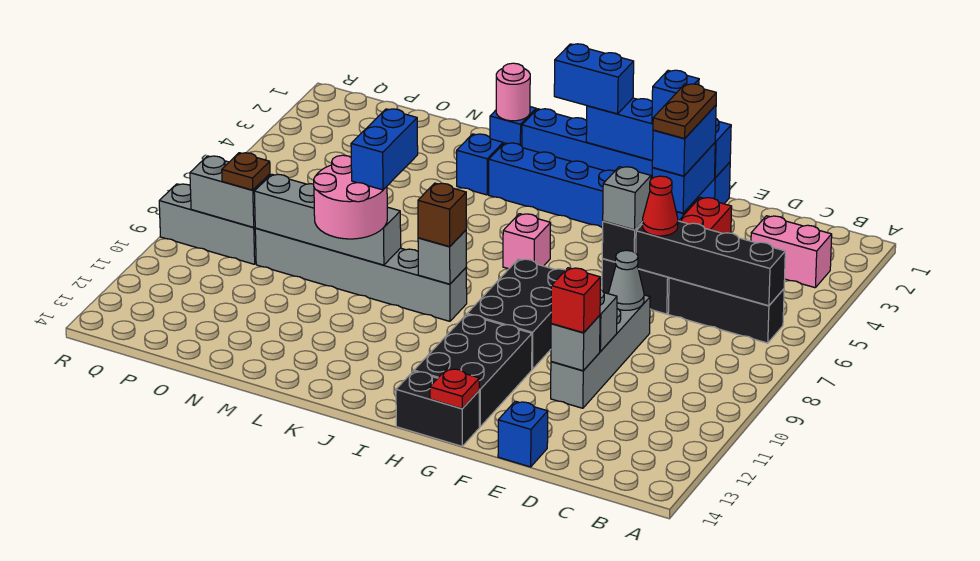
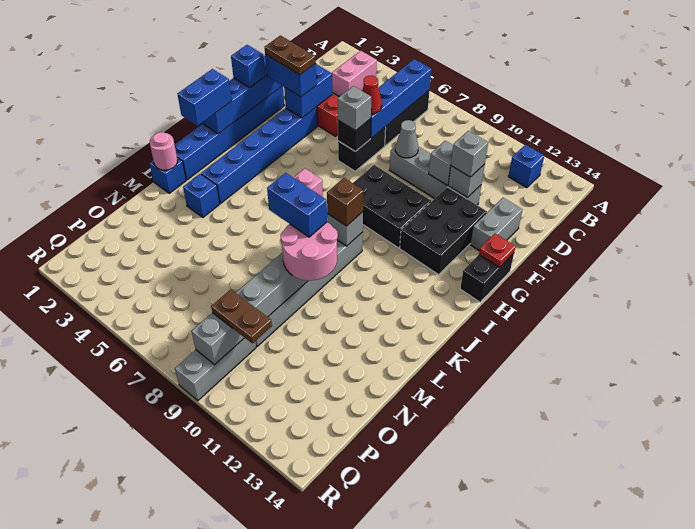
black brick B6:E6 level 2 -> blue brick B6:E6 level 2
red brick E11 level 3 -> grey brick E11 level 3
none -> grey brick E13:F13 level 1
blue brick E14 level 1 -> blue brick B12 level 1
blue brick F2:F3 level 2 -> blue brick E3:F3 level 2
black brick G11:H13 level 1 -> black brick F11:H12 level 1
brown plate P9 level 3 -> brown plate P9:P10 level 3

